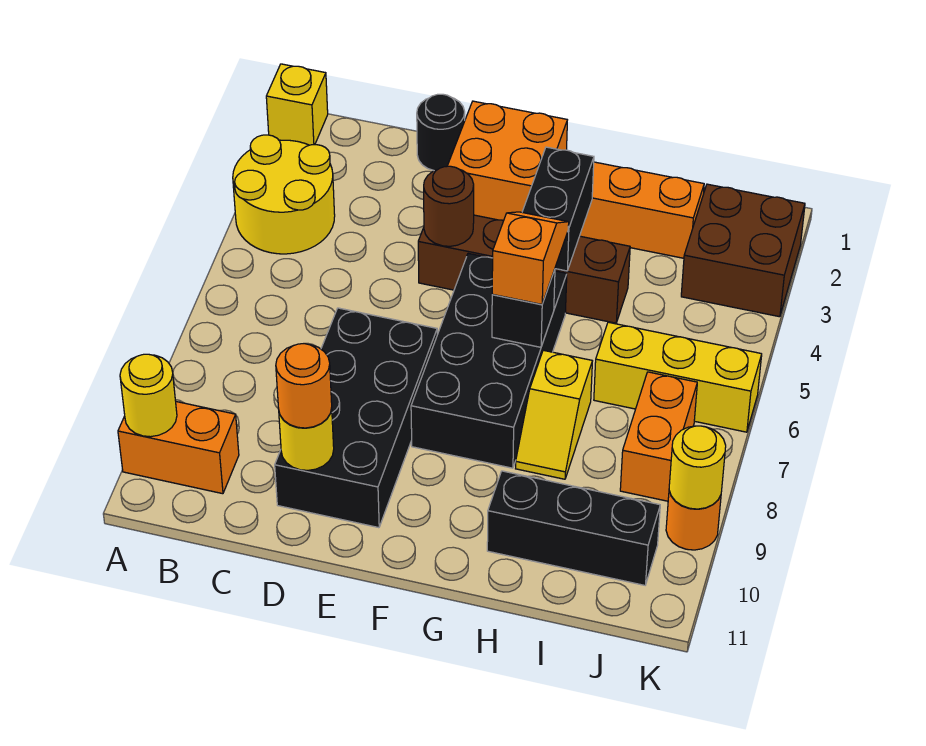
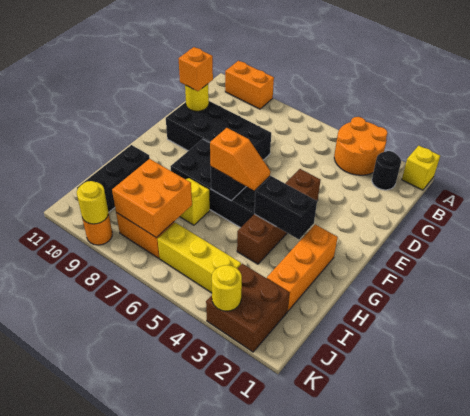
yellow round brick A3:B4 level 1 -> orange round brick A3:B4 level 1
orange brick A10:B10 level 1 -> orange brick A9:A10 level 1
yellow round brick A10 level 2 -> yellow round brick K3 level 2
black round brick D1 level 1 -> black round brick B2 level 1
orange round brick D10 level 3 -> orange brick D10 level 3
orange brick E1:F2 level 1 -> orange brick I7:J8 level 2
brown round brick E4 level 2 -> none
yellow brick I6:K6 level 1 -> yellow brick J4:J6 level 1

